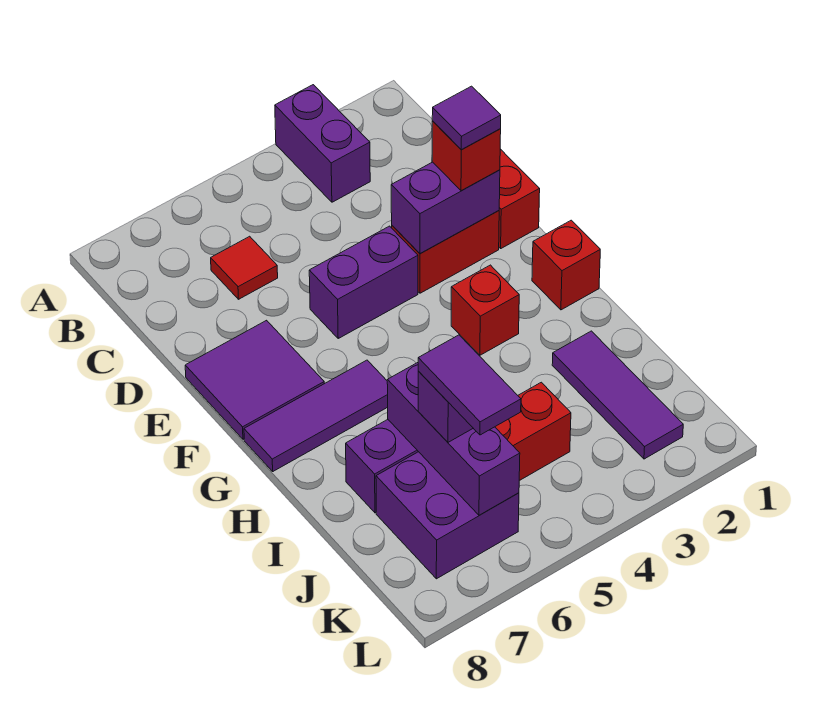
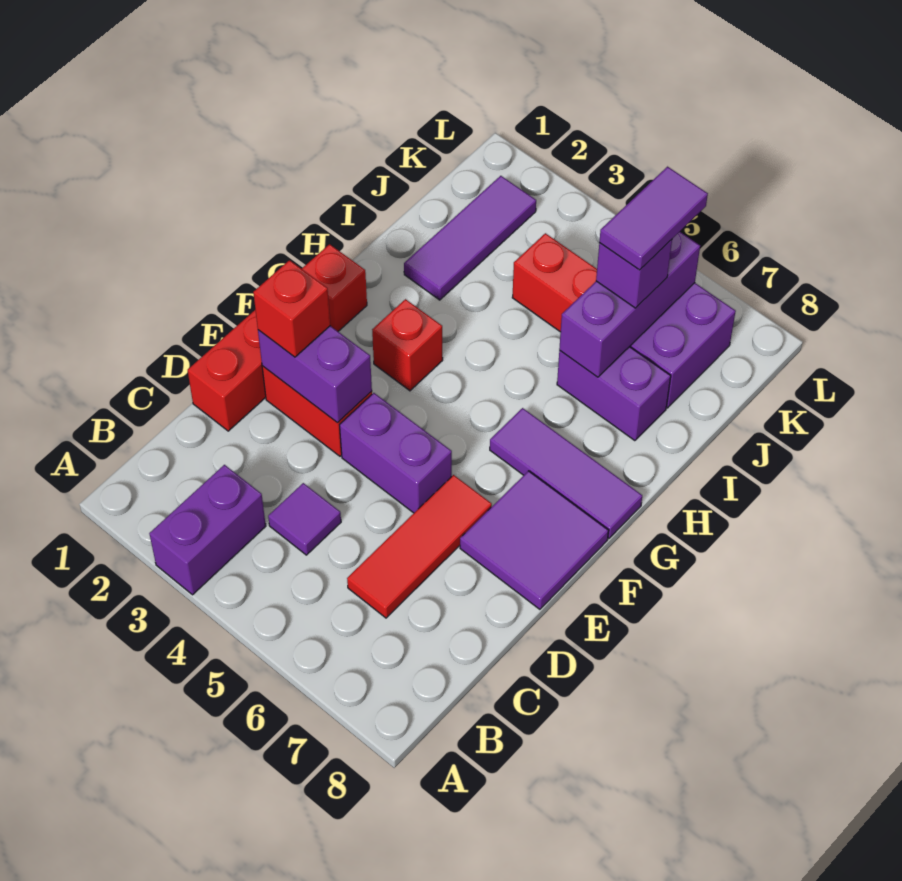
red tile C6 level 1 -> red tile C6:E6 level 1
purple tile E2 level 4 -> purple tile C4 level 1

